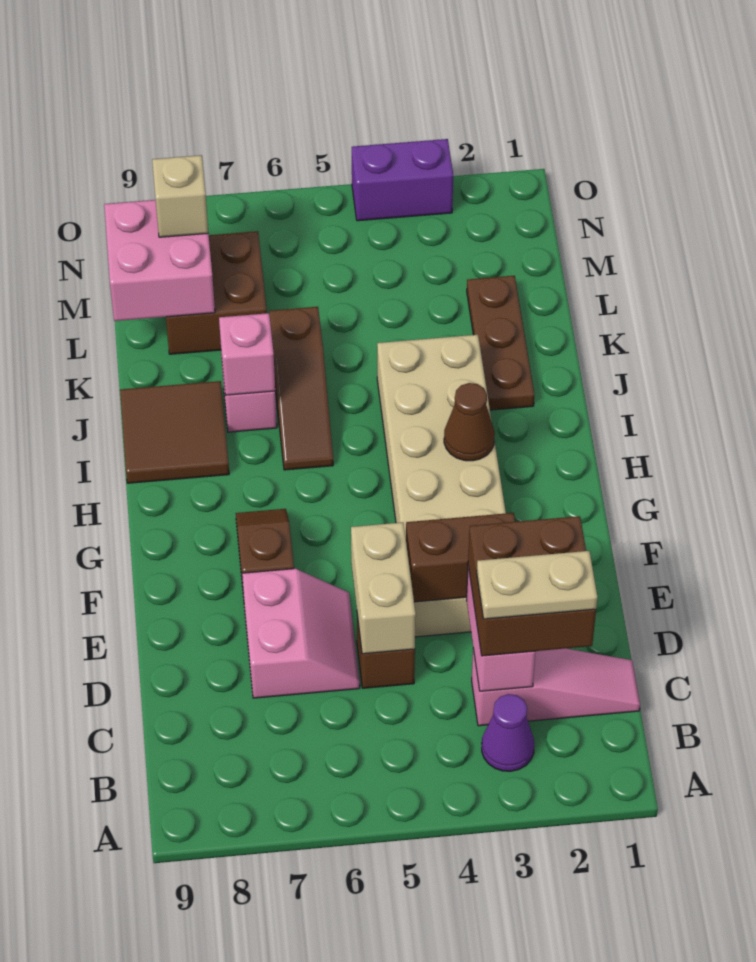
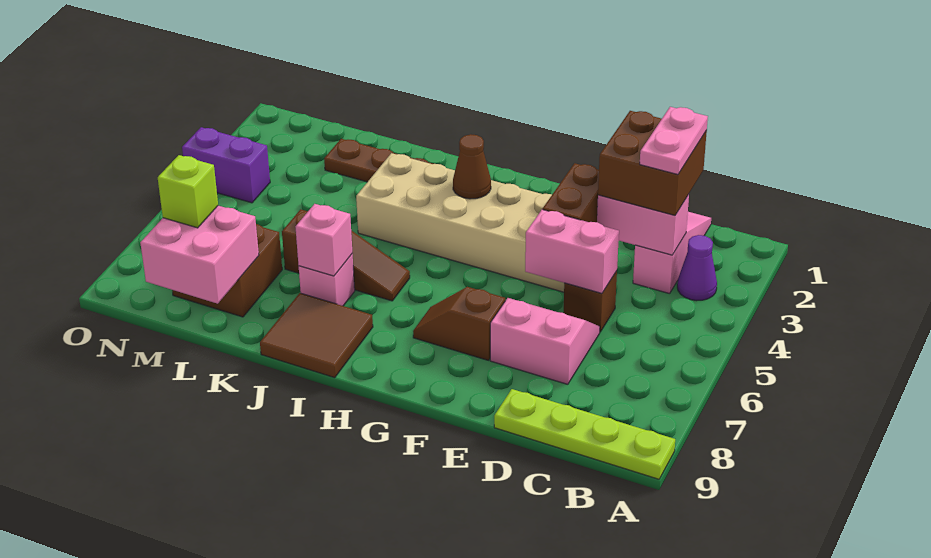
none -> lime plate A9:D9 level 1
tan plate C2:C3 level 4 -> pink plate C2:C3 level 4
tan brick D5:E5 level 2 -> pink brick D5:E5 level 2
tan brick M8 level 3 -> lime brick M8 level 3
purple brick O3:O4 level 1 -> purple brick N4:O4 level 1

